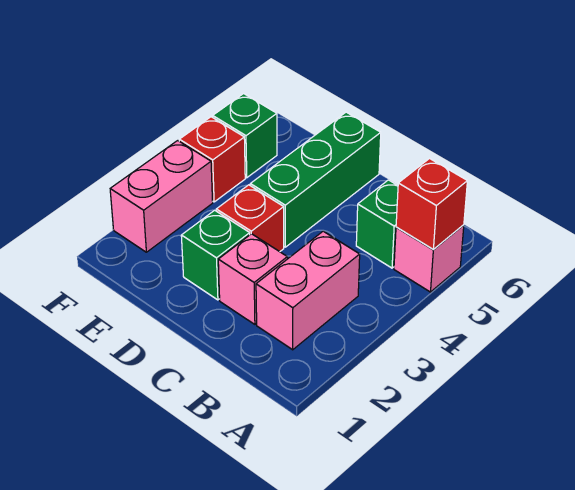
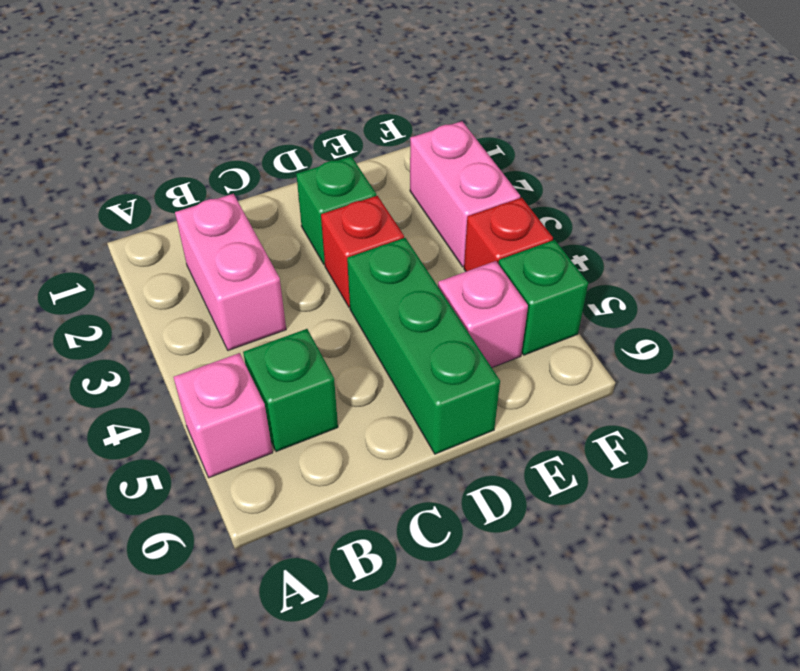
red brick A5 level 2 -> none
pink brick C2 level 1 -> pink brick E5 level 1

